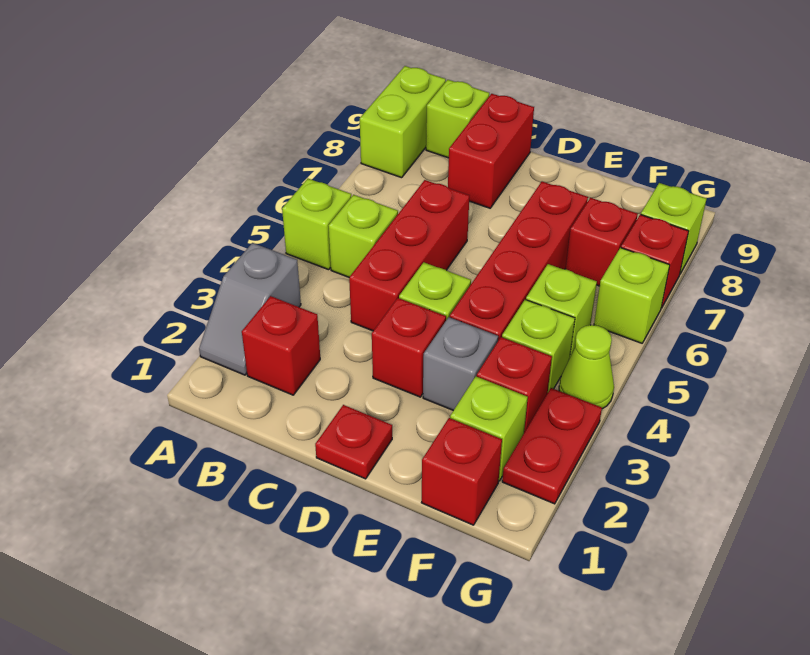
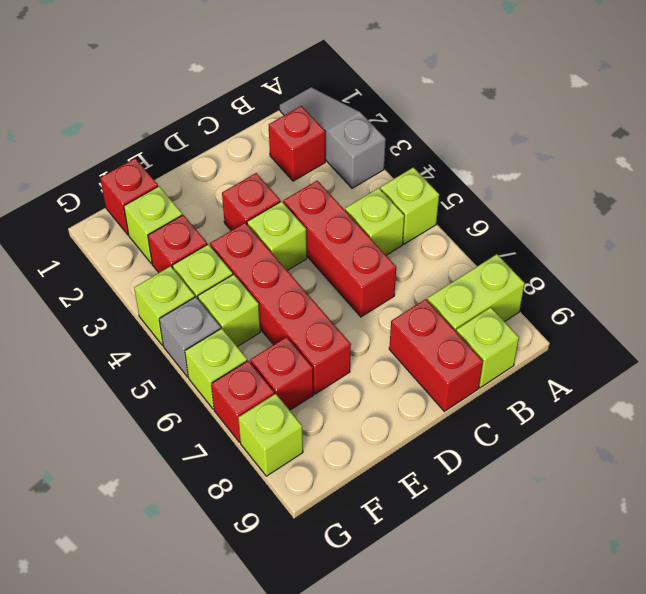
grey slope A2:A3 level 1 top 3 -> grey slope A1:A3 level 1 top 3
lime brick A8:A9 level 1 -> lime brick A8:B8 level 1
red plate D1 level 1 -> none
grey brick E3 level 1 -> grey brick G5 level 1
red plate G2:G3 level 1 -> none
lime cone G4 level 1 -> lime brick G4 level 1

